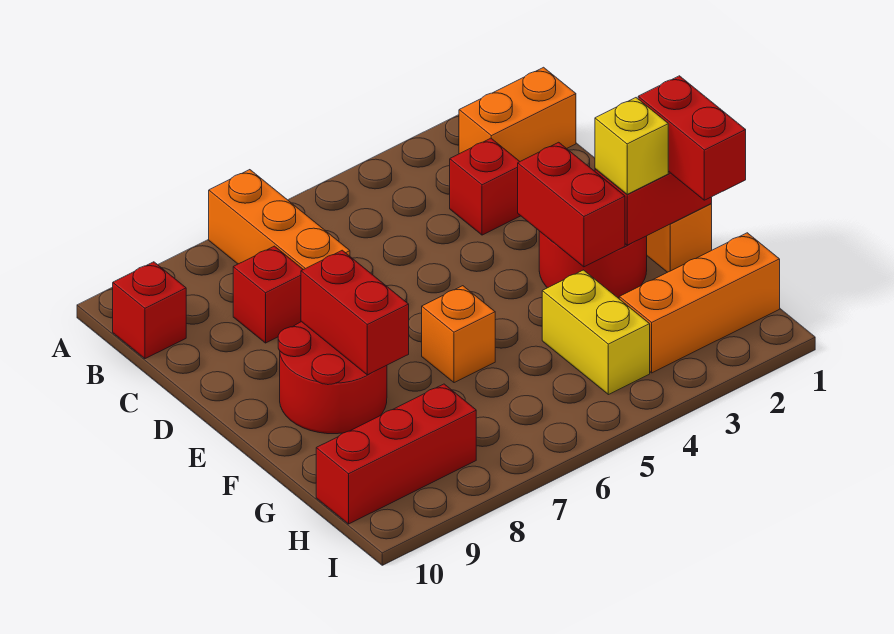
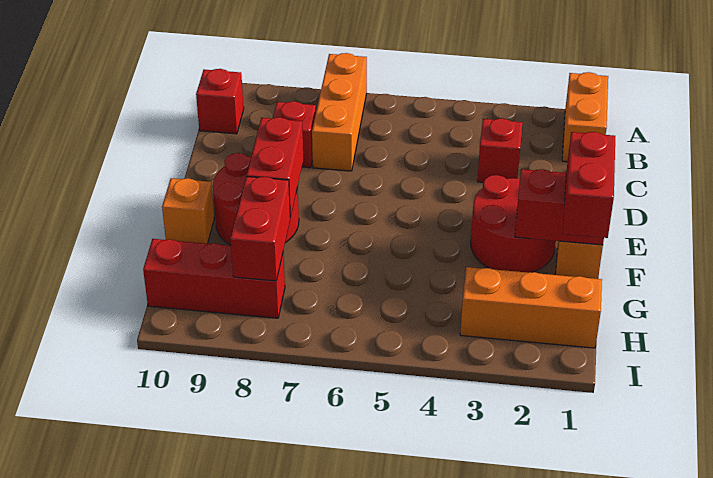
orange brick B1:B2 level 1 -> orange brick A1:B1 level 1
red brick E3:F3 level 2 -> red brick G8:H8 level 2
yellow brick F2 level 3 -> none
orange brick F6 level 1 -> orange brick F10 level 1
yellow brick G4:H4 level 1 -> none

